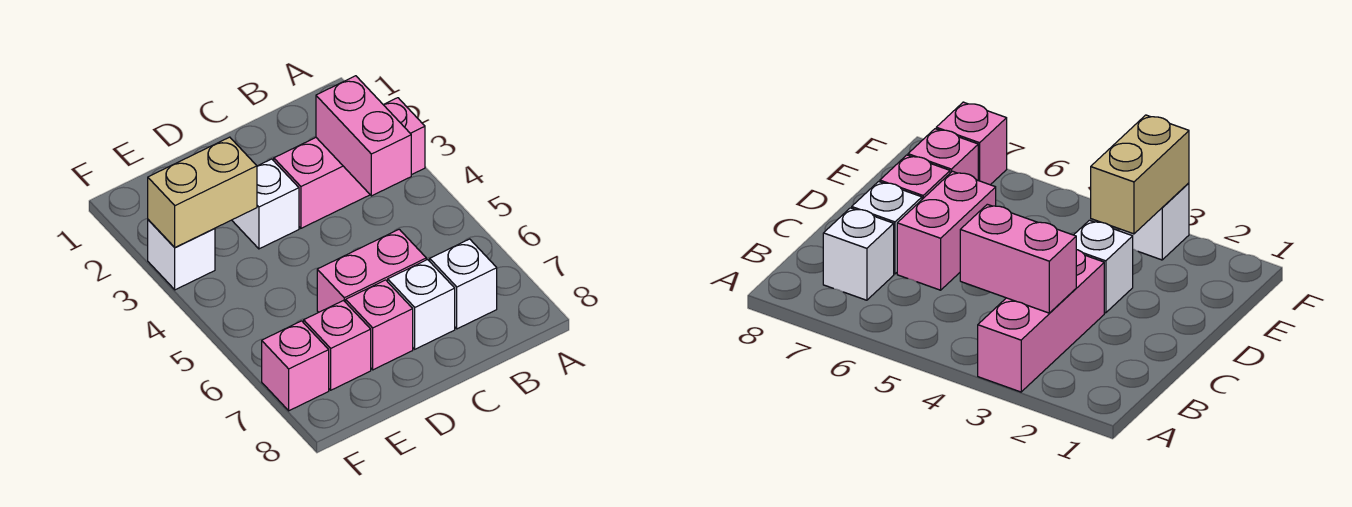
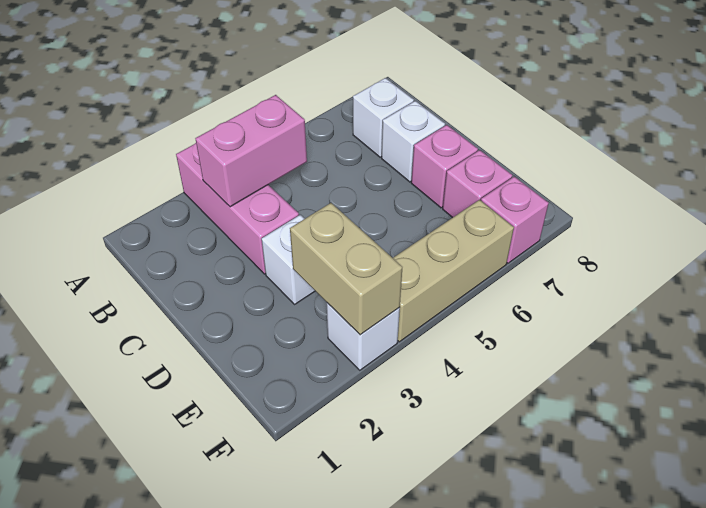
pink brick C6:D6 level 1 -> none
none -> tan brick F4:F6 level 1

